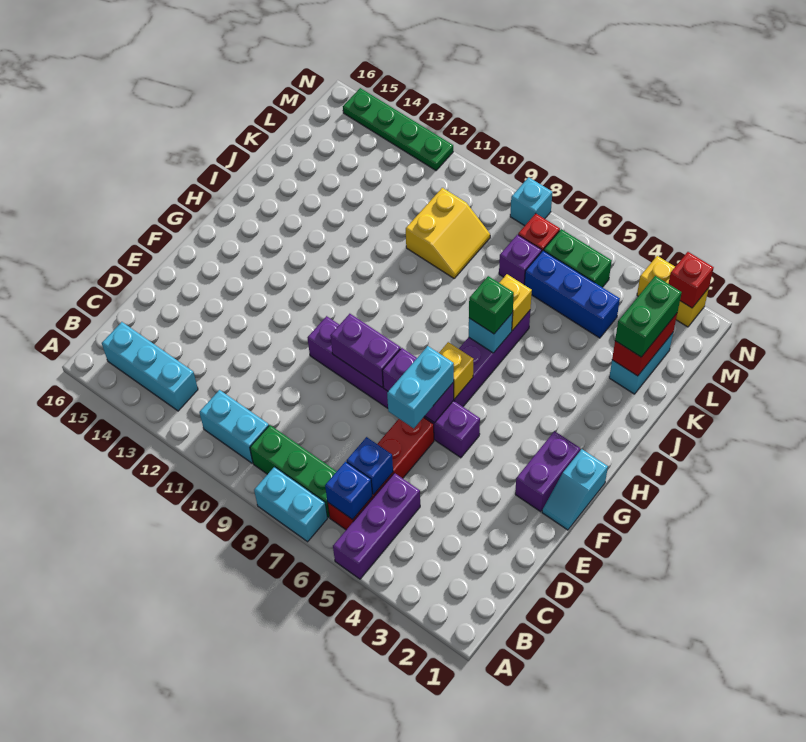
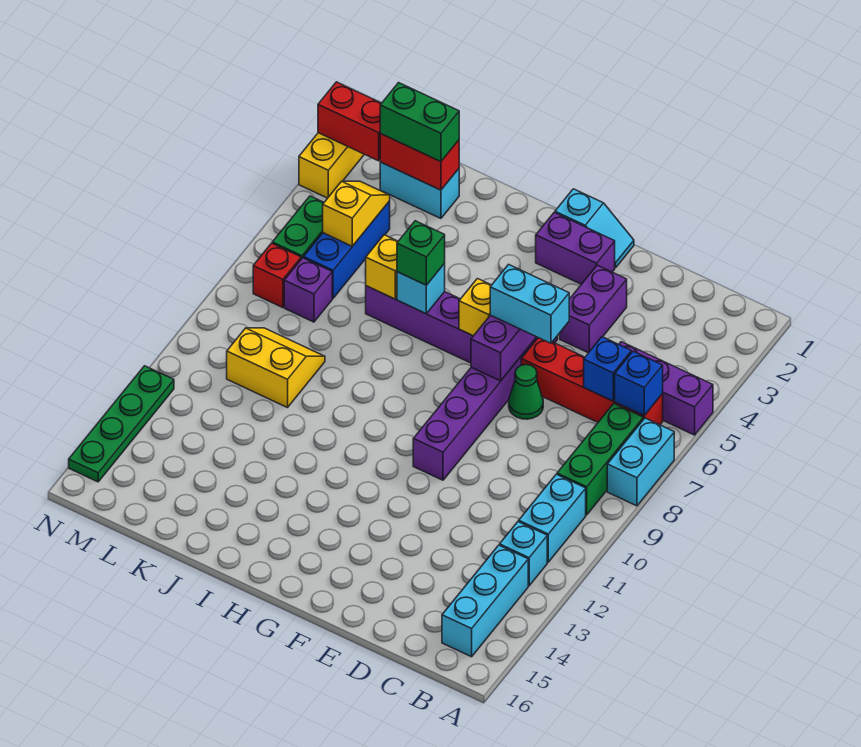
none -> green cone E7 level 1
purple brick F8:F9 level 2 -> purple brick E3:E4 level 1
none -> yellow slope L4:L5 level 2 top 5
red brick N2 level 2 -> red brick M2:N2 level 2
cyan brick N8 level 1 -> cyan brick B12 level 1

